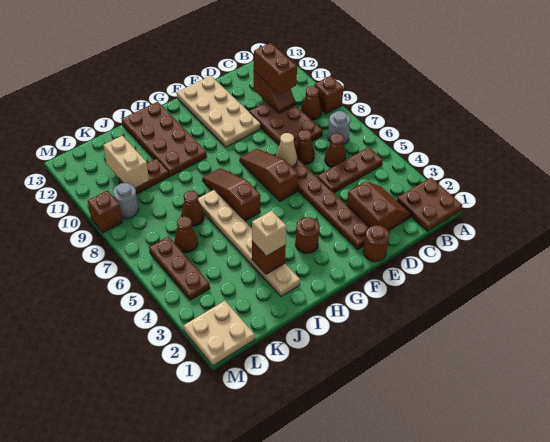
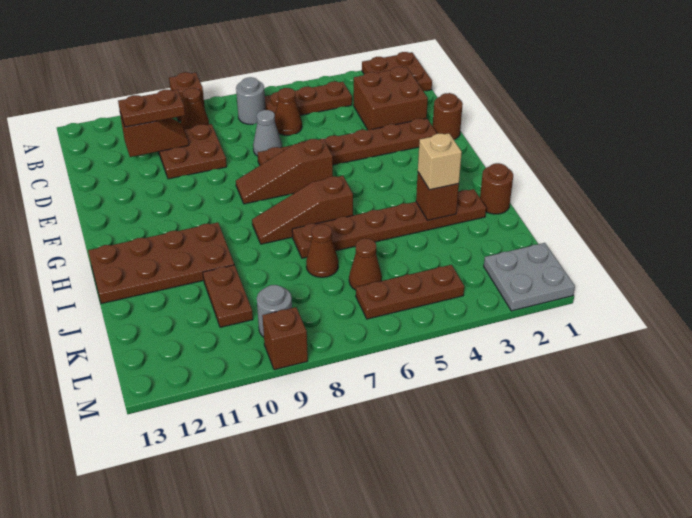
brown plate B5:D5 level 1 -> brown plate B4:B6 level 1
brown slope C2:D3 level 1 top D -> brown brick C2:D3 level 1
brown plate C8:D10 level 1 -> brown plate C9:D10 level 1
brown brick C10:C11 level 3 -> brown plate C10:C11 level 3
brown cone D7 level 1 -> grey cone D7 level 1
tan cone E7 level 2 -> none
tan plate E10:F13 level 1 -> none
brown round brick G3 level 1 -> brown round brick I1 level 1
tan plate I2:I7 level 1 -> brown plate I2:I7 level 1
tan brick K10:K11 level 2 -> none
tan plate L1:M2 level 1 -> grey plate L1:M2 level 1

